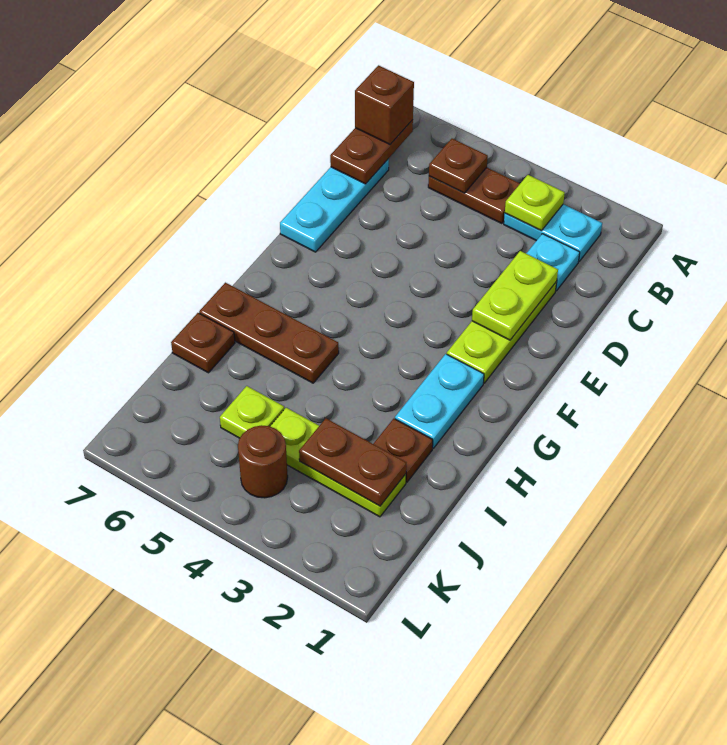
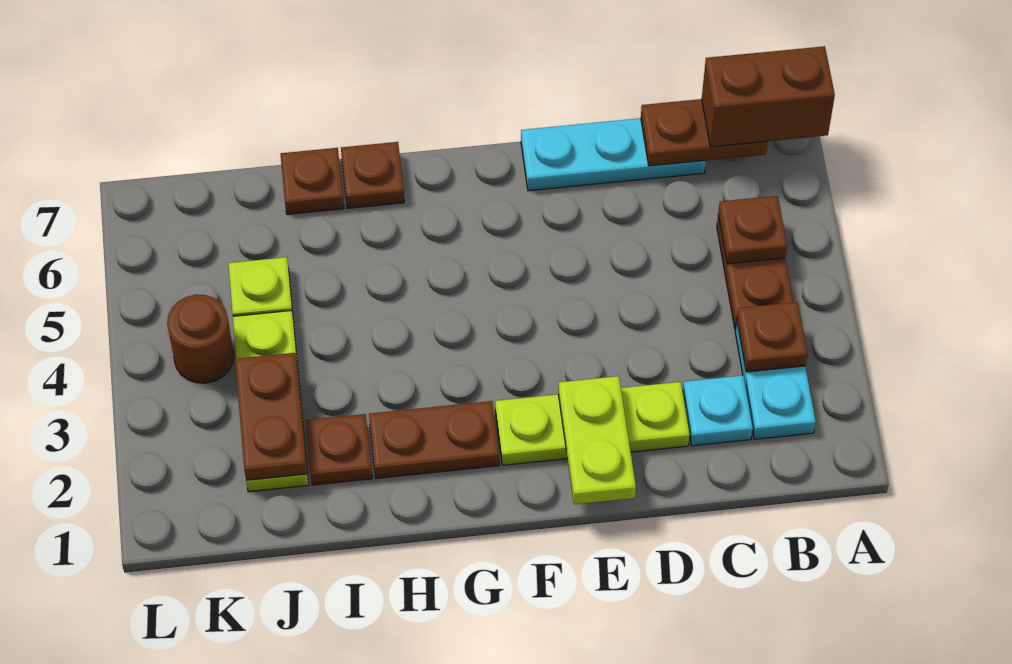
lime plate B3 level 2 -> brown plate B3 level 2
brown brick B7 level 3 -> brown brick A7:B7 level 3
lime plate D2:E2 level 2 -> lime plate E1:E2 level 2
cyan plate G2:H2 level 1 -> brown plate G2:H2 level 1
brown plate H5:H7 level 1 -> brown plate H7 level 1

